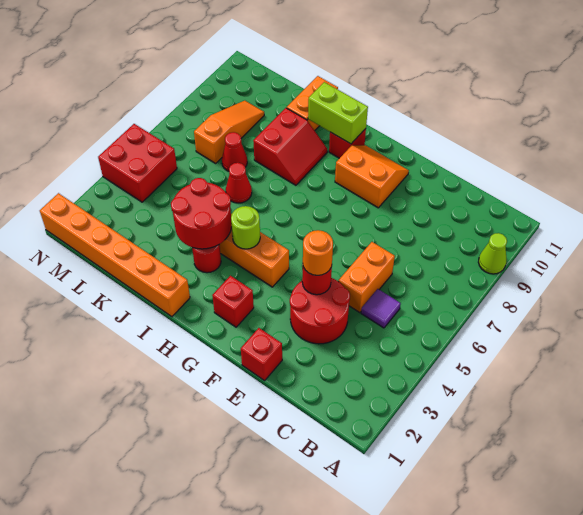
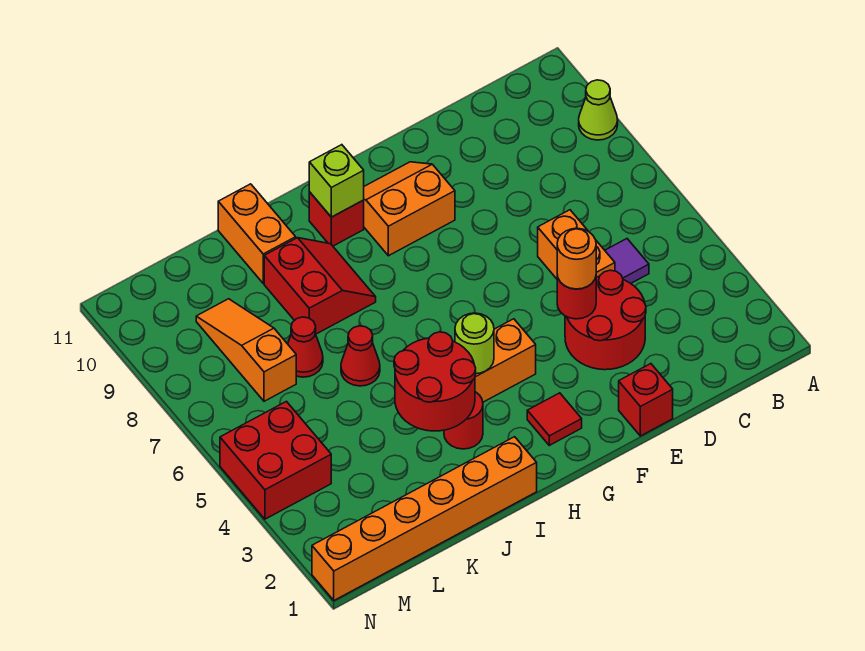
red brick G2 level 1 -> red tile G2 level 1
lime brick H10:I10 level 2 -> lime brick H10 level 2

